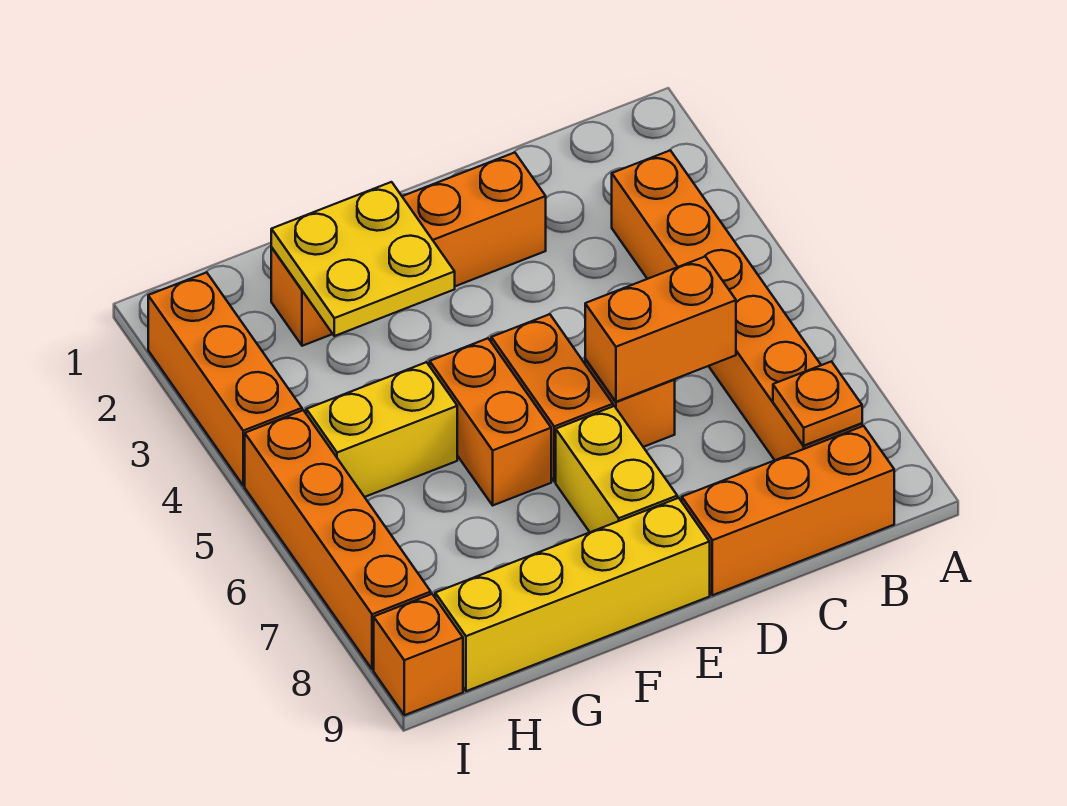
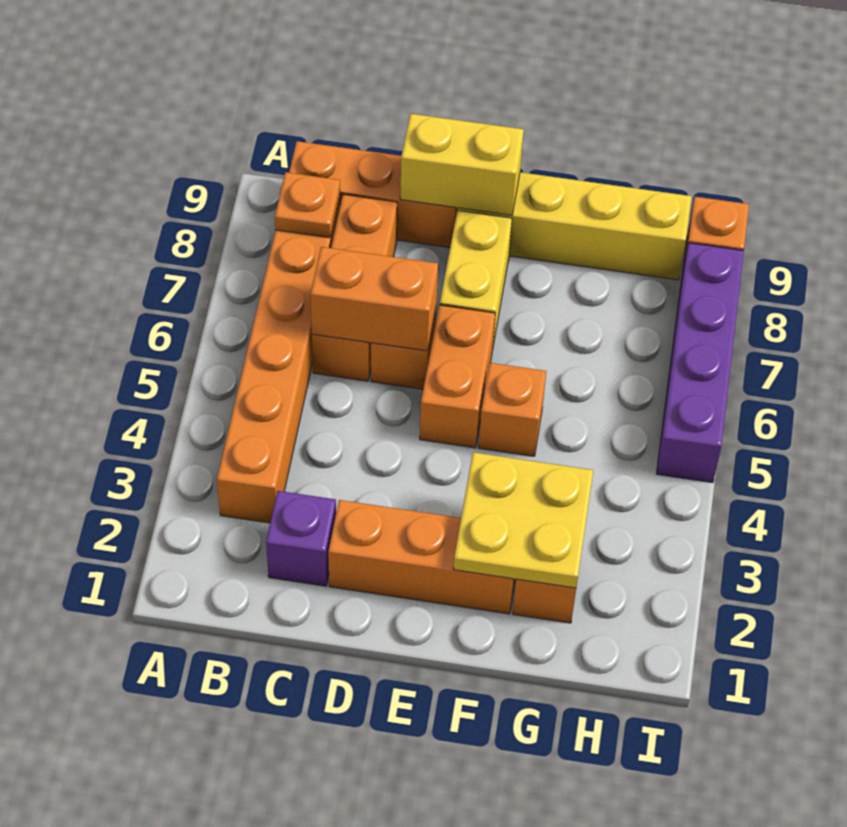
none -> purple brick C2 level 1
orange brick F5:F6 level 1 -> orange brick F5 level 1
yellow brick G5:H5 level 1 -> yellow brick D9:E9 level 2
orange brick I2:I4 level 1 -> orange brick C6:C8 level 1
orange brick I5:I8 level 1 -> purple brick I5:I8 level 1

